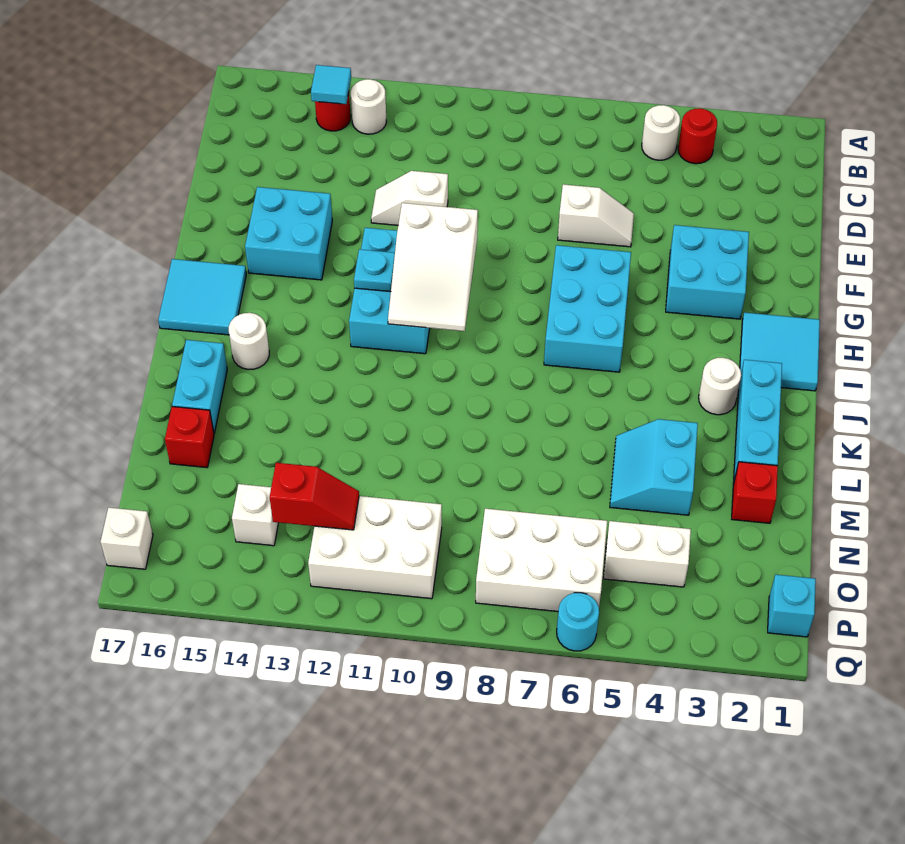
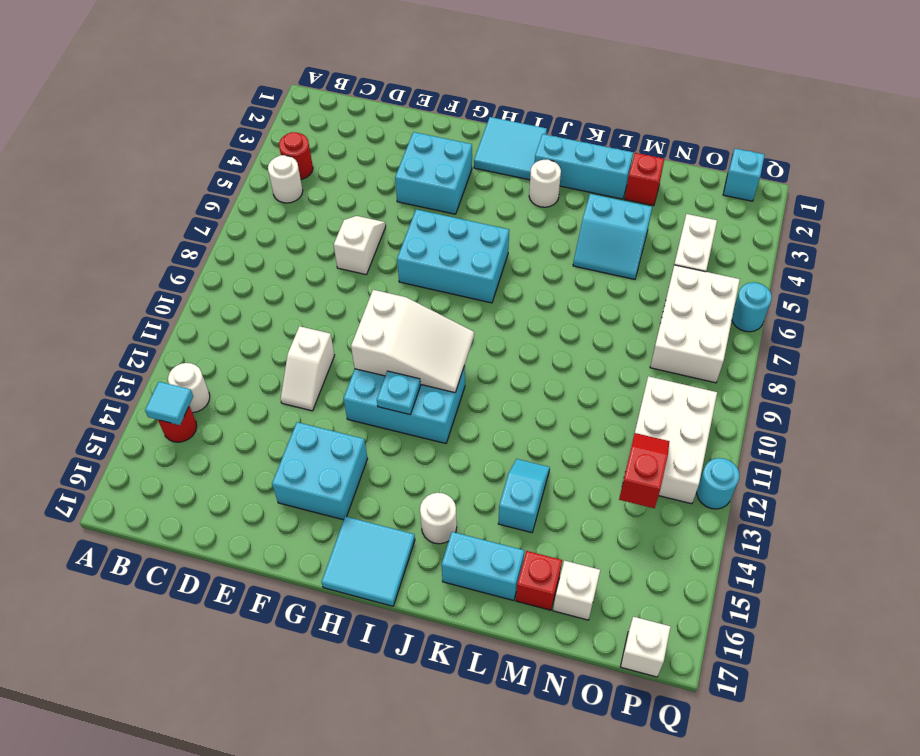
none -> cyan slope L13:L14 level 1 top 14
white brick O14 level 1 -> white brick N16 level 1
none -> cyan round brick Q12 level 1

